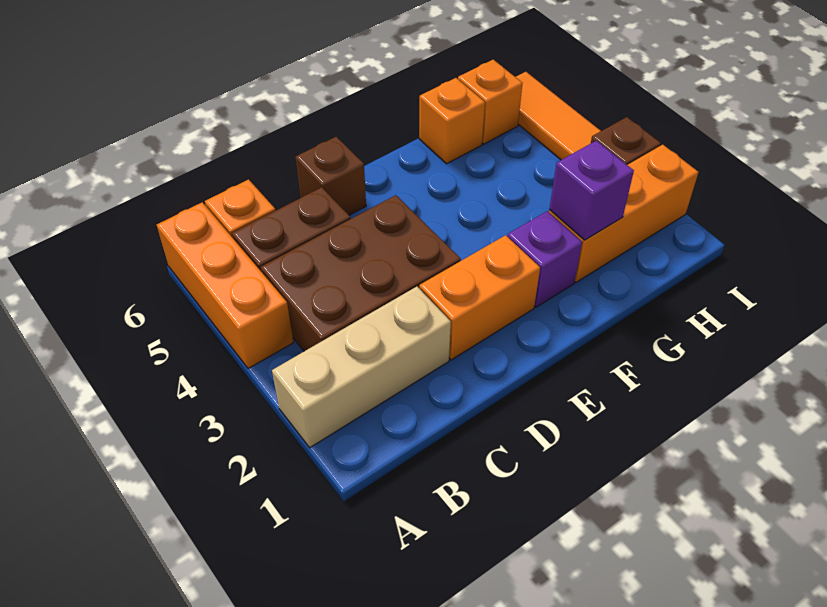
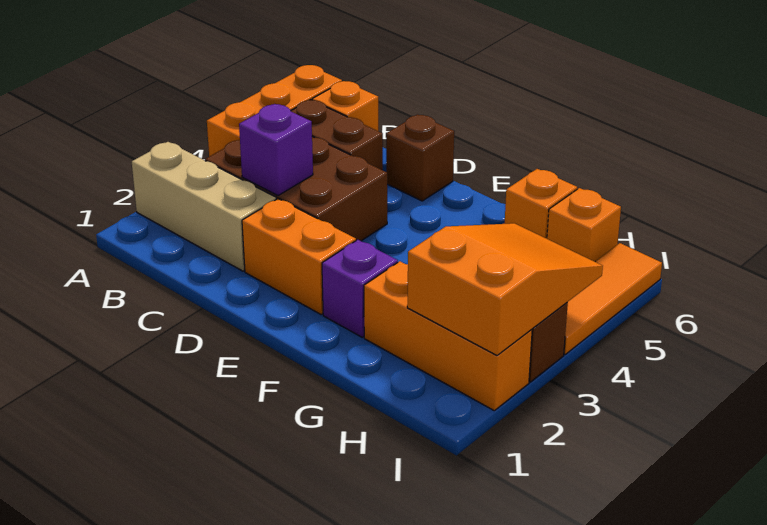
purple brick G2 level 2 -> purple brick C3 level 2
none -> orange slope H2:I4 level 2 top 2

